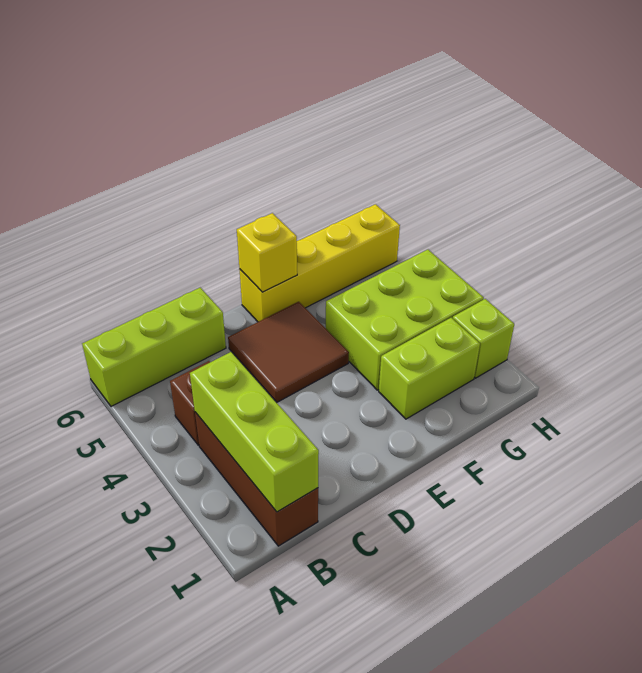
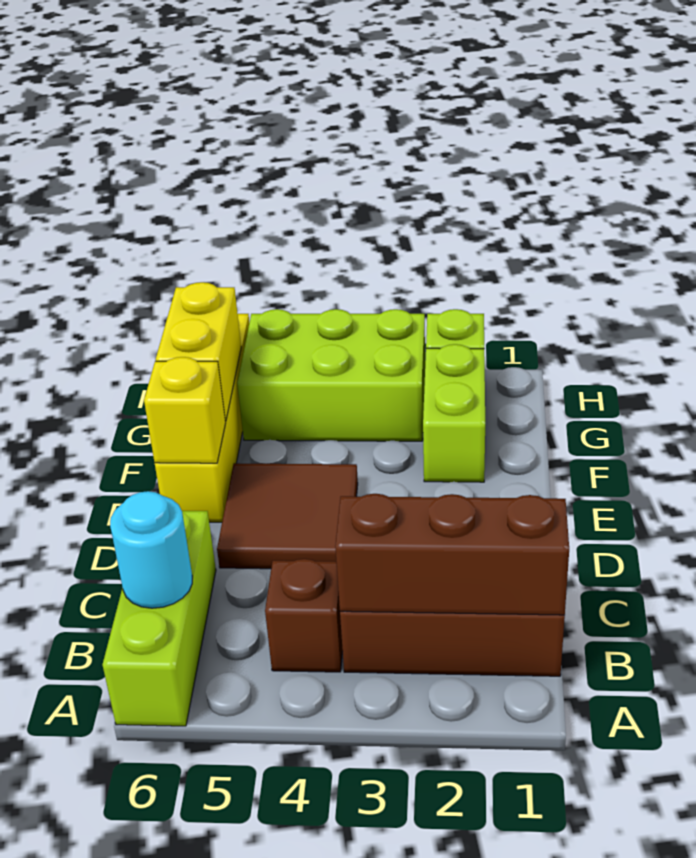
lime brick B1:B3 level 2 -> brown brick B1:B3 level 2
none -> cyan round brick B6 level 2
lime brick F3:H4 level 1 -> lime brick G3:H5 level 1
none -> yellow brick F6:G6 level 2

